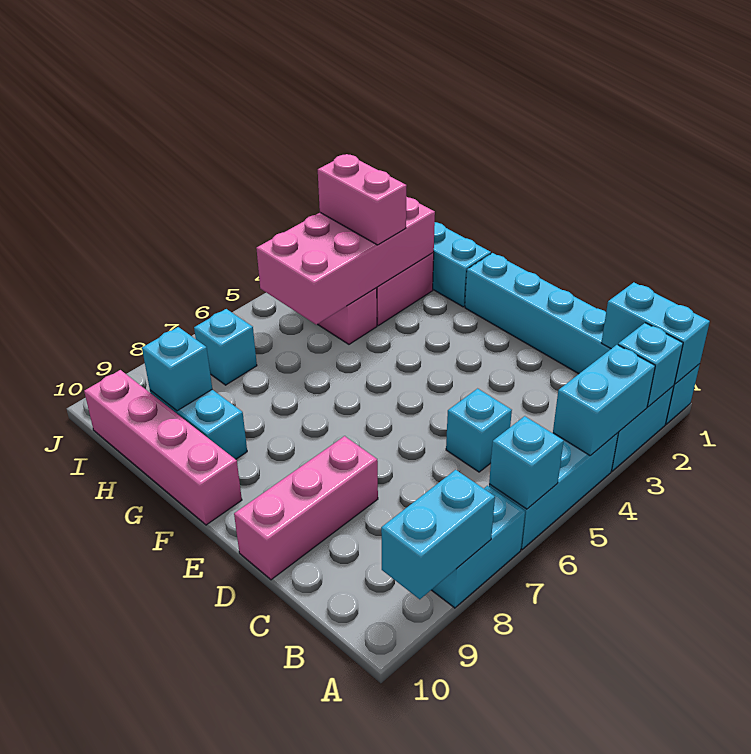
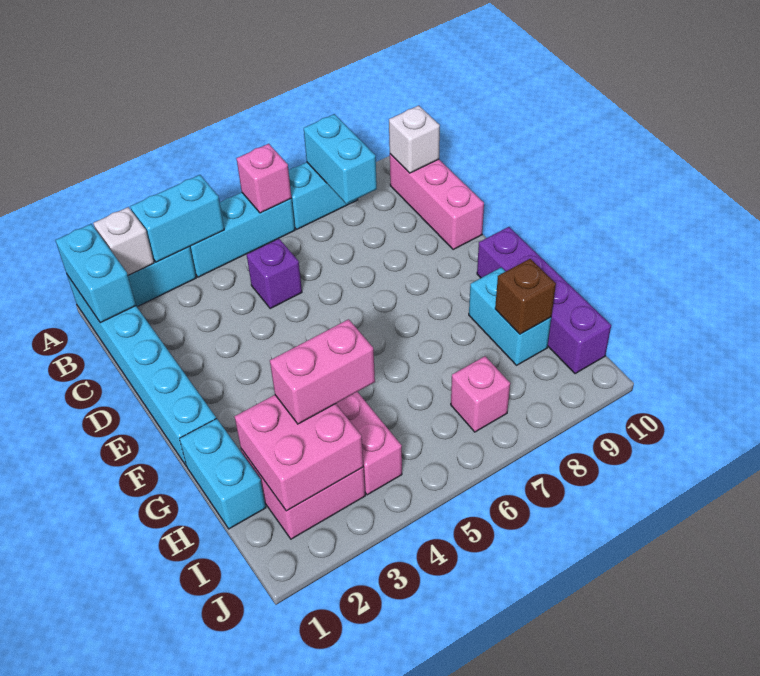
cyan brick A2 level 2 -> white brick A2 level 2
cyan brick A6 level 2 -> pink brick A6 level 2
cyan brick A8:A9 level 2 -> cyan brick A8:B8 level 2
none -> white brick B10 level 2
cyan brick C5 level 1 -> purple brick C5 level 1
pink brick D8:D10 level 1 -> pink brick B10:D10 level 1
pink brick F10:I10 level 1 -> purple brick F10:I10 level 1
pink brick H2:I5 level 2 -> pink brick H2:I3 level 2
pink brick H3:I3 level 3 -> pink brick H3:H4 level 3
cyan brick H9 level 2 -> brown brick H9 level 2
cyan brick I7 level 1 -> pink brick I7 level 1

